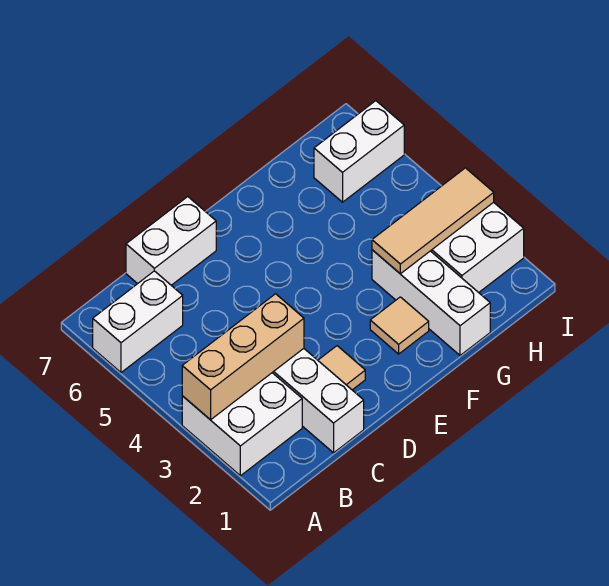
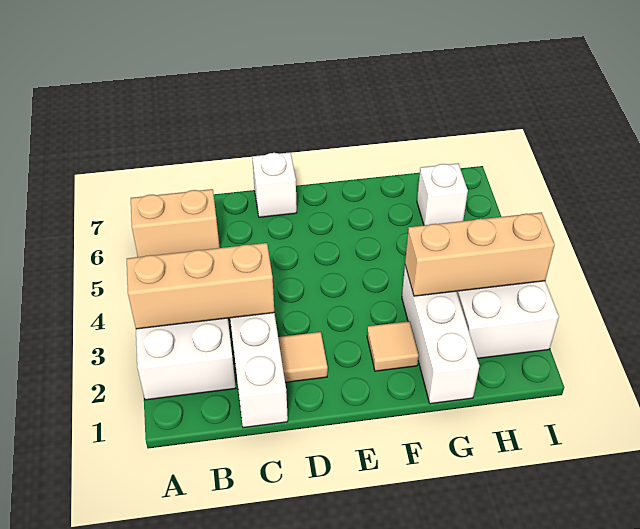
white brick A6:B6 level 1 -> tan brick A6:B6 level 1
white brick C7:D7 level 1 -> white brick D7 level 1
tan tile G3:I3 level 2 -> tan brick G3:I3 level 2
white brick H6:I6 level 1 -> white brick H6 level 1

